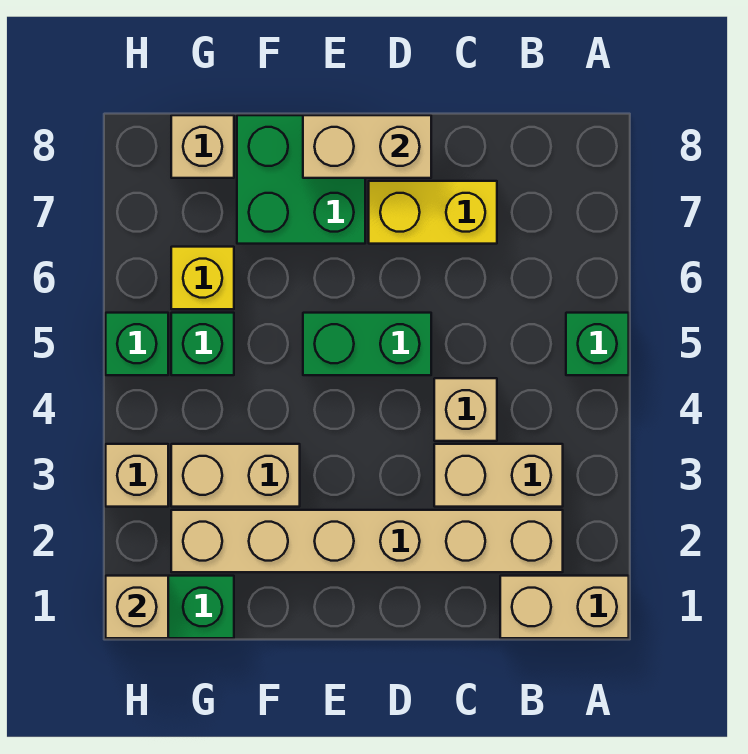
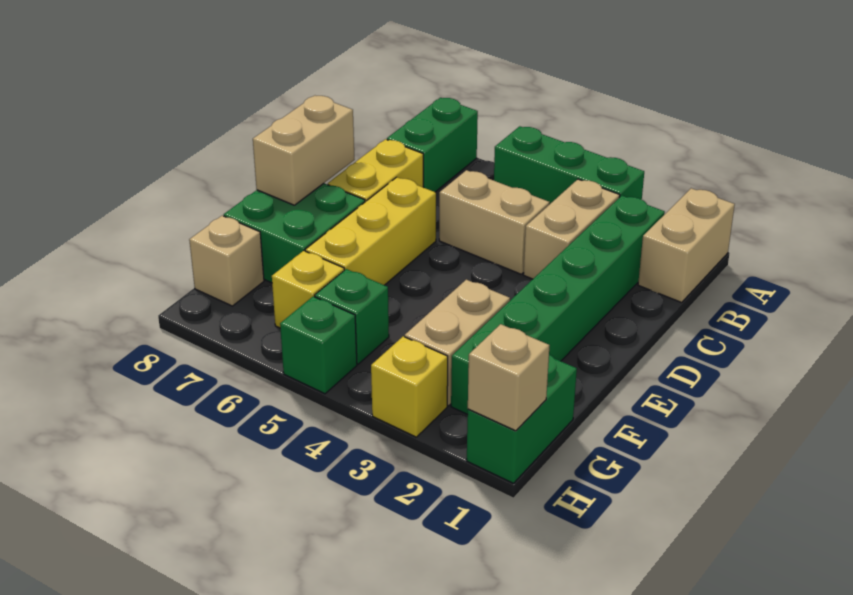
green brick A5 level 1 -> green brick A3:A5 level 1
tan brick B2:G2 level 1 -> green brick B2:G2 level 1
tan brick C4 level 1 -> tan brick C4:C5 level 1
green brick D5:E5 level 1 -> green brick A7:B7 level 1
none -> yellow brick D6:F6 level 1
tan brick H3 level 1 -> yellow brick H3 level 1

